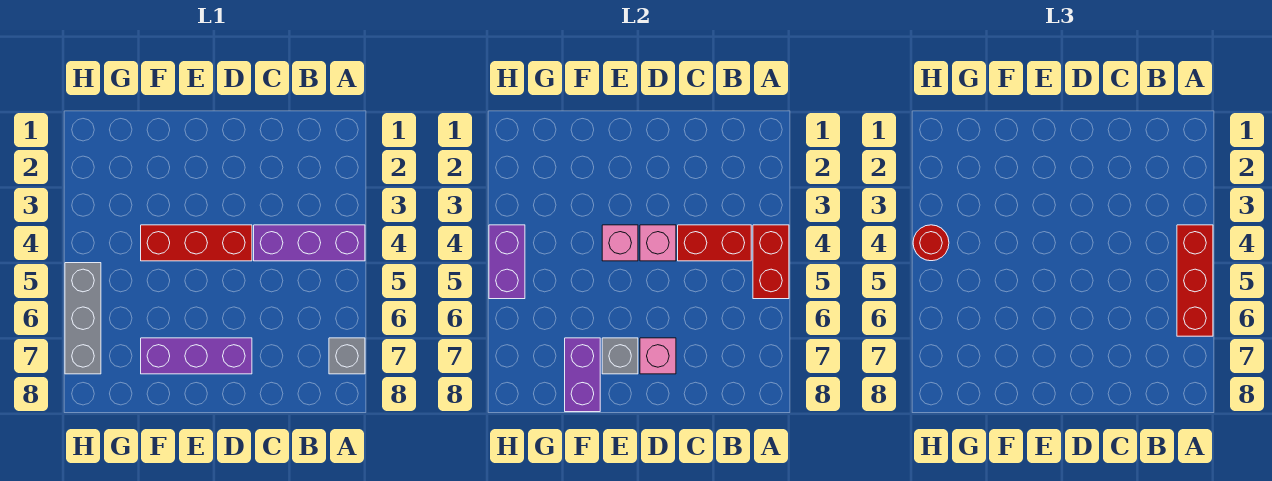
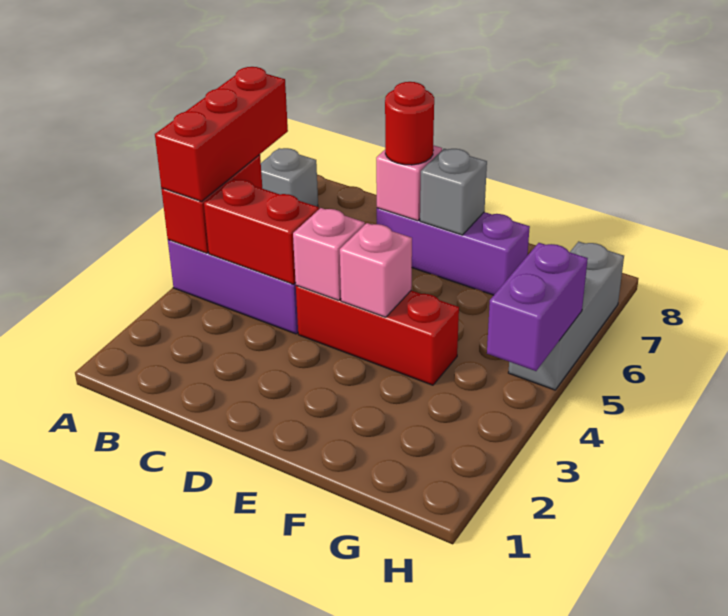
purple brick F7:F8 level 2 -> none
red round brick H4 level 3 -> red round brick D7 level 3

